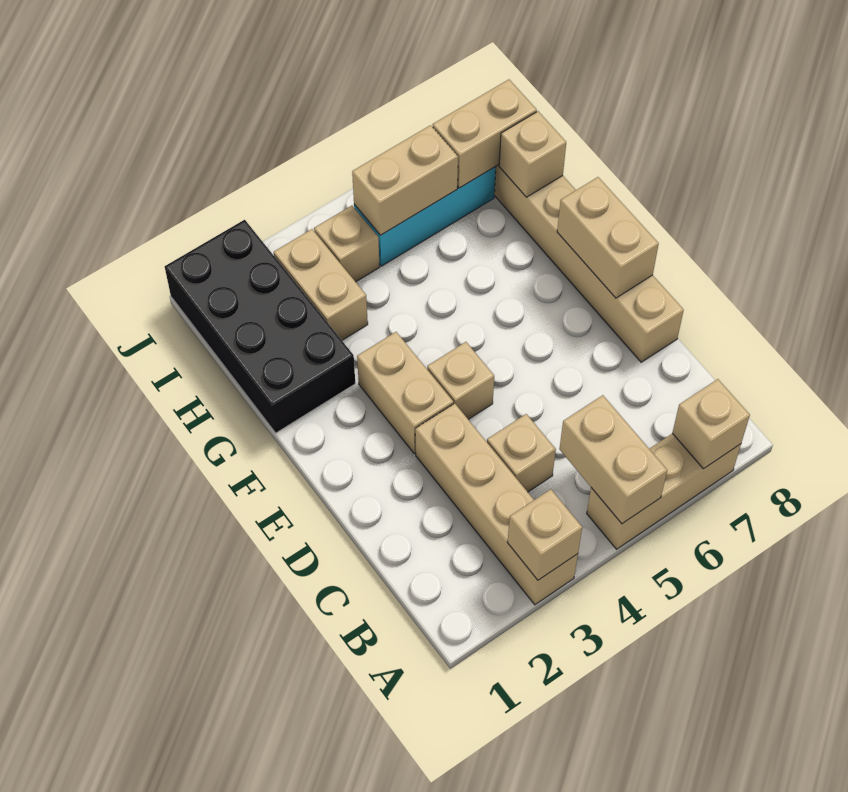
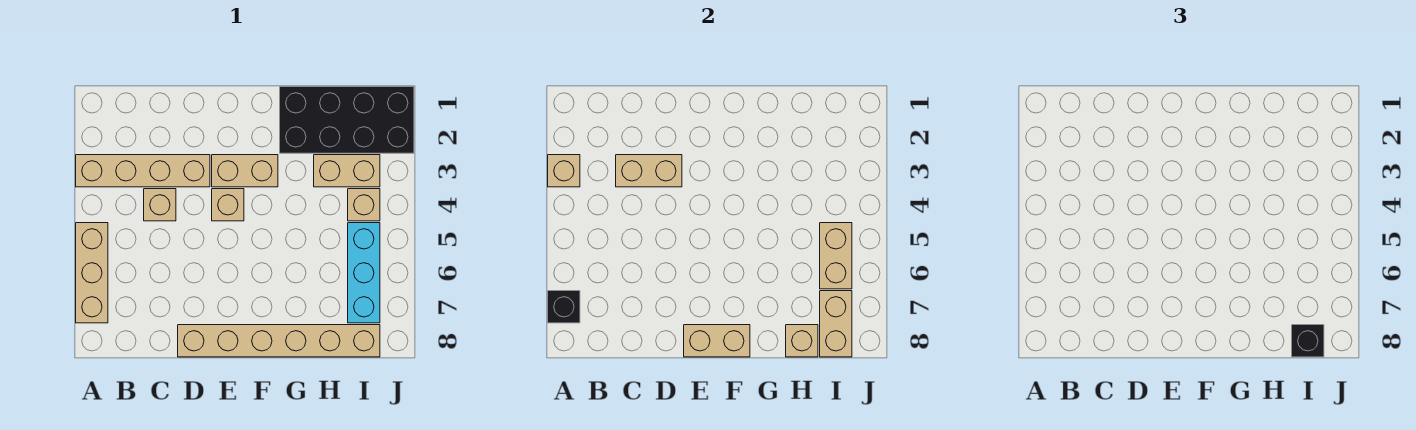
tan brick A5:B5 level 2 -> tan brick C3:D3 level 2
tan brick A7 level 2 -> black brick A7 level 2
none -> black brick I8 level 3

